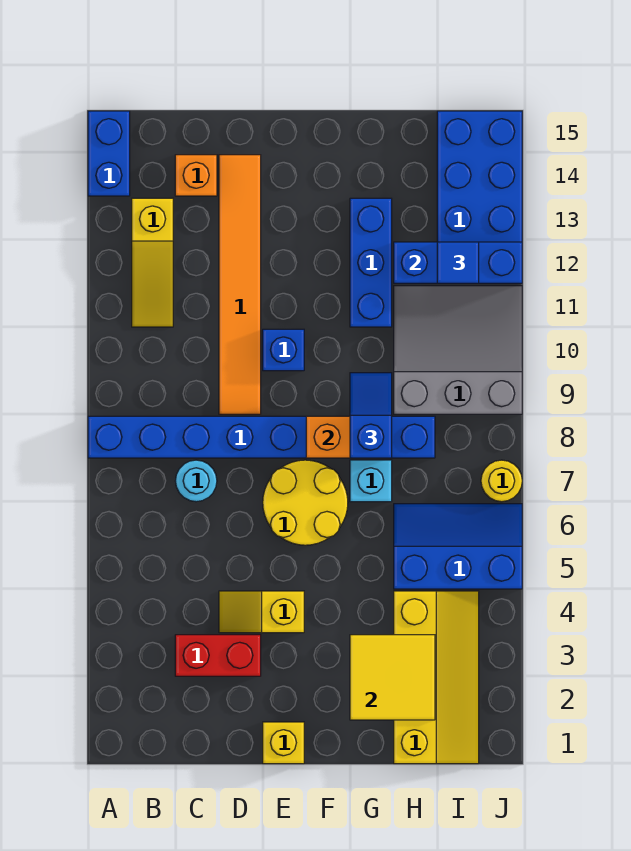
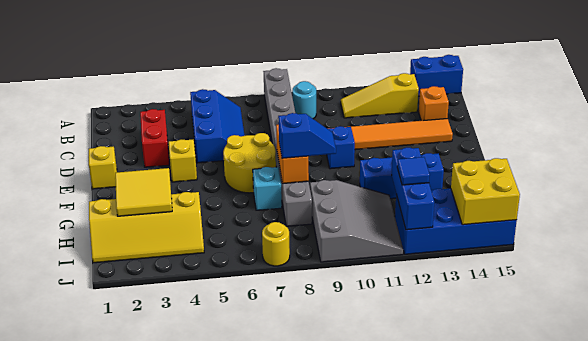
blue brick A8:H8 level 1 -> grey brick A8:H8 level 1
cyan round brick C7 level 1 -> cyan round brick B9 level 1
blue slope H5:J6 level 1 top 5 -> blue slope B5:D6 level 1 top 5
none -> yellow brick I14:J15 level 2

